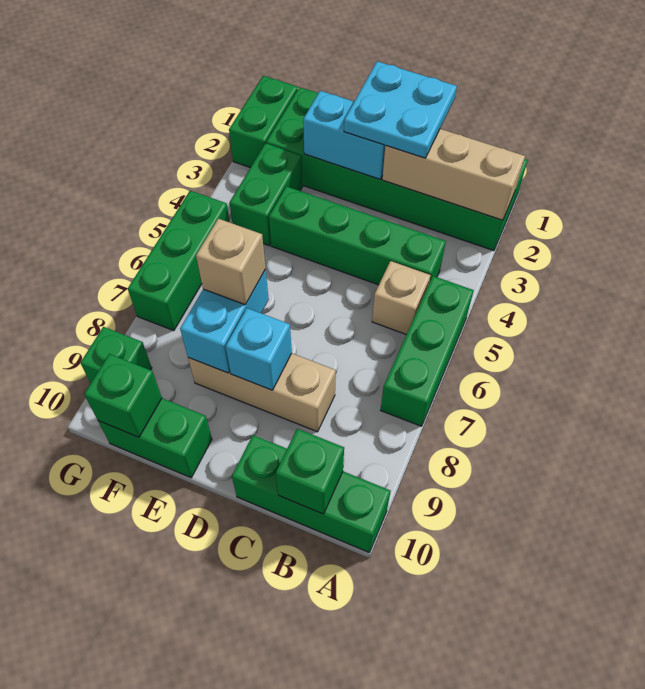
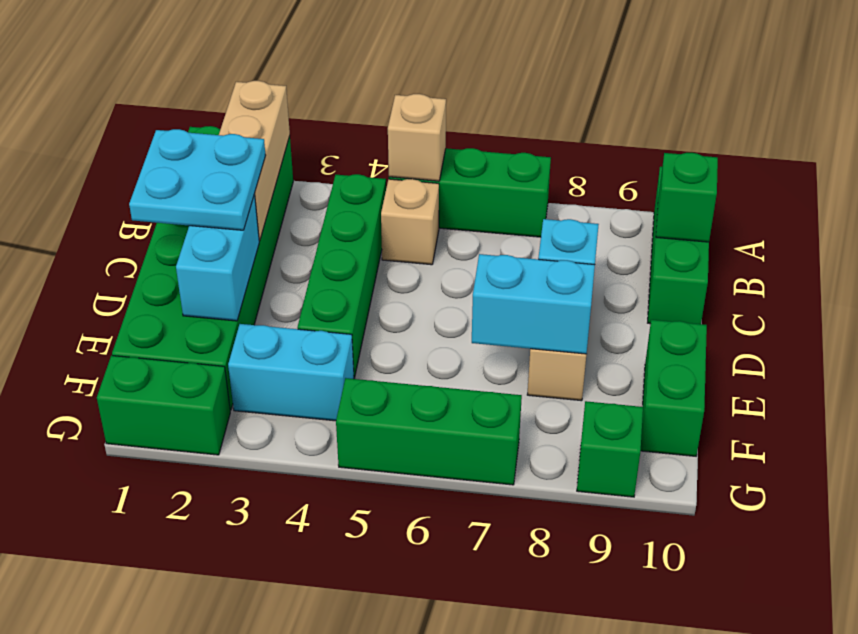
tan brick E7 level 3 -> tan brick A5 level 2
green brick F3:F4 level 1 -> cyan brick F3:F4 level 1
green brick F10 level 2 -> none

